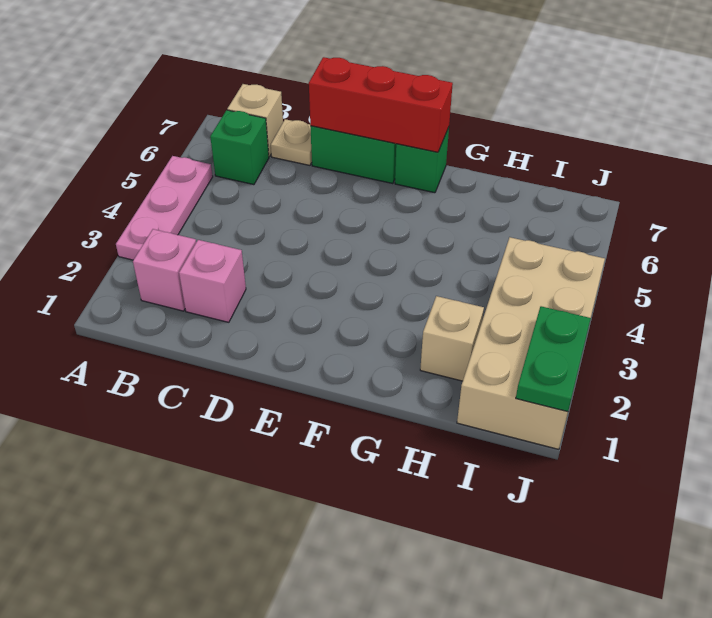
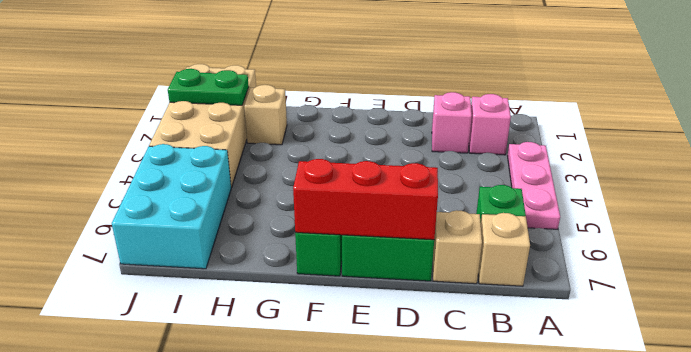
tan plate C7 level 1 -> tan brick C7 level 1
none -> cyan brick I5:J7 level 1
green plate J1:J2 level 2 -> green plate I2:J2 level 2

